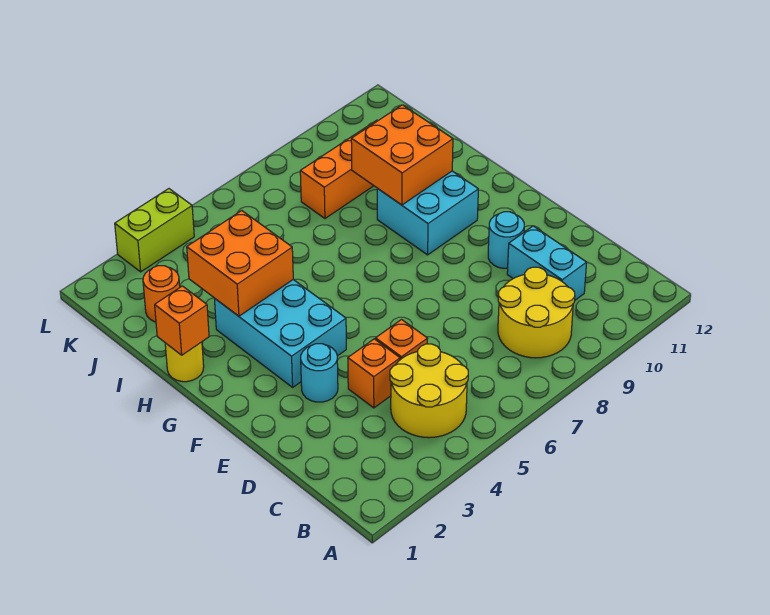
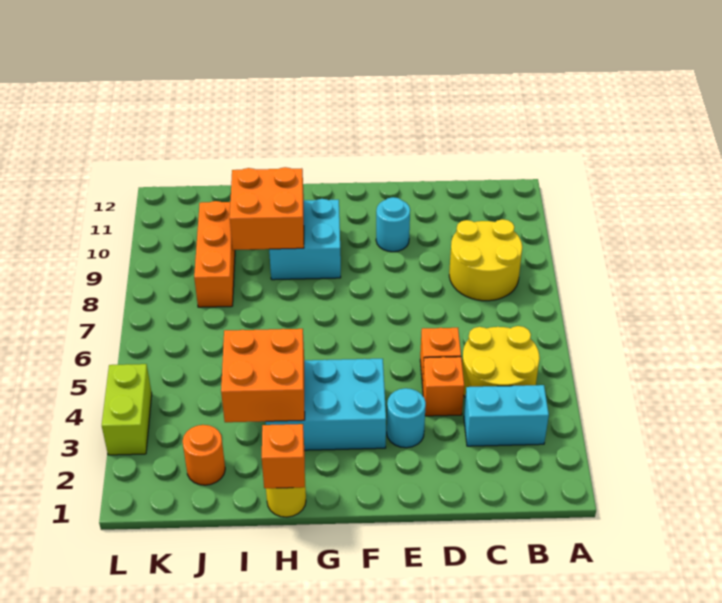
cyan brick C10:D10 level 1 -> cyan brick B3:C3 level 1

